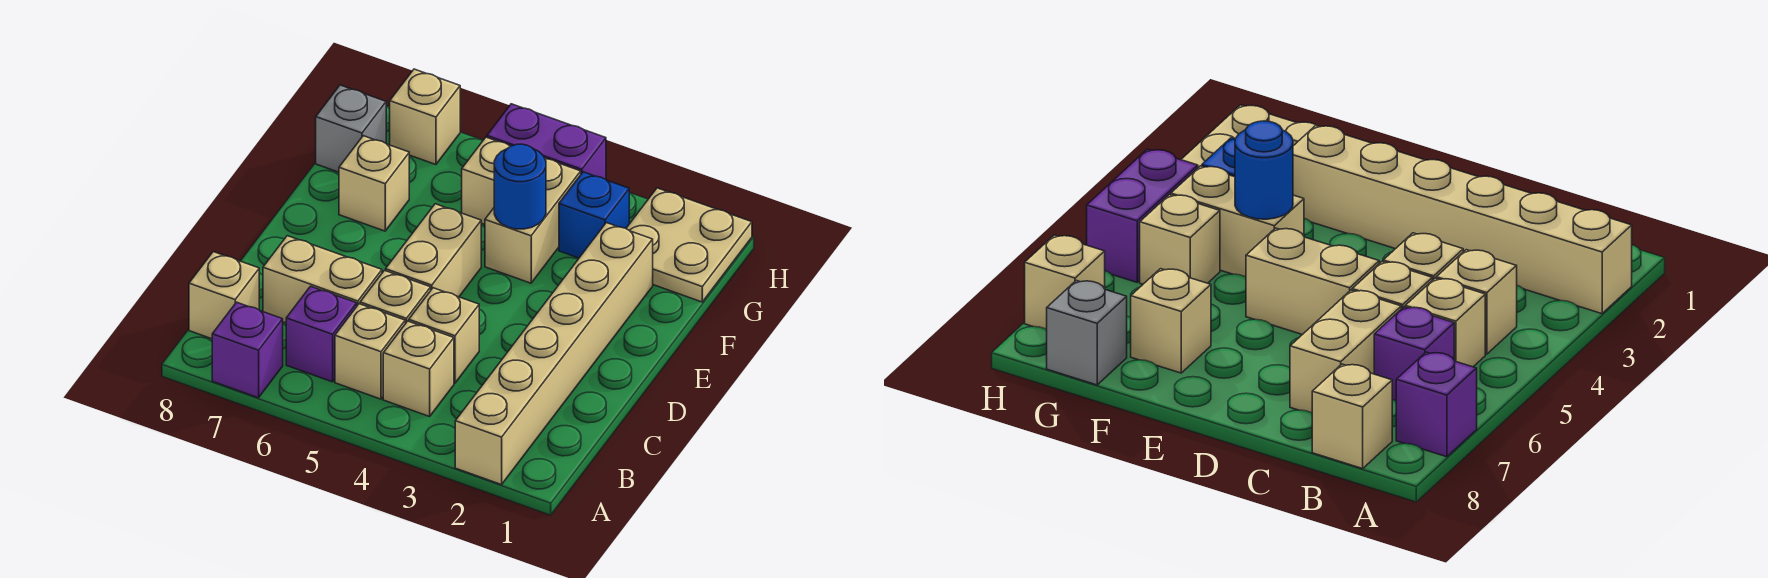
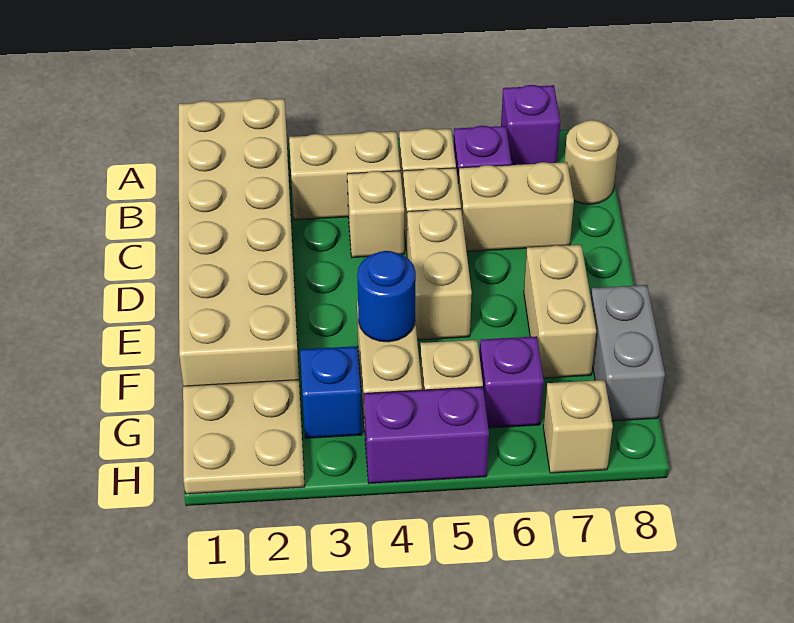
tan brick A2:F2 level 1 -> tan brick A1:F2 level 1
tan brick B4 level 1 -> tan brick B3:B4 level 1
tan brick B8 level 1 -> tan round brick B8 level 1
tan brick F7 level 1 -> tan brick E7:F7 level 1
none -> purple brick G6 level 1
grey brick G8 level 1 -> grey brick F8:G8 level 1

